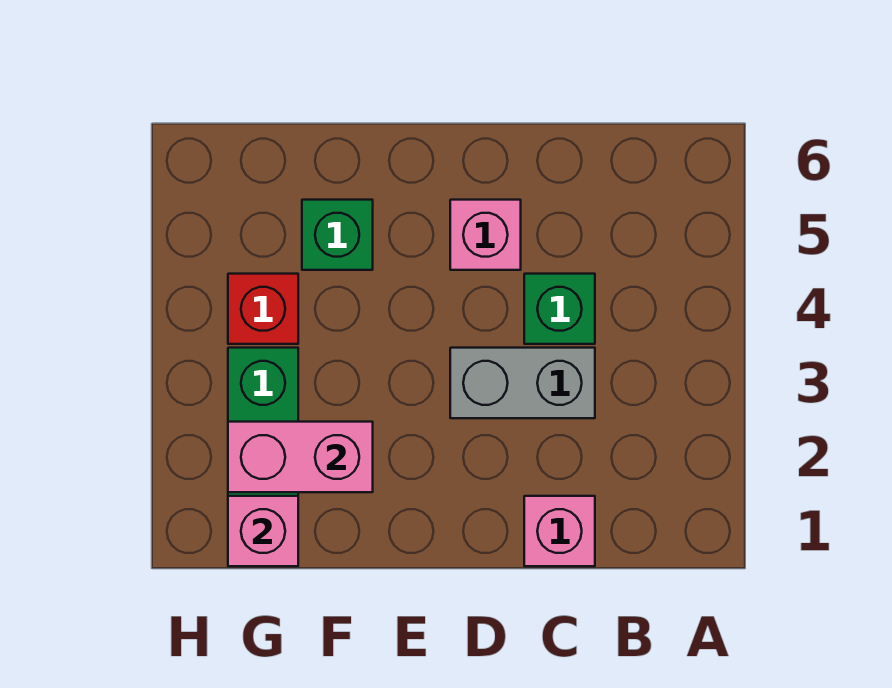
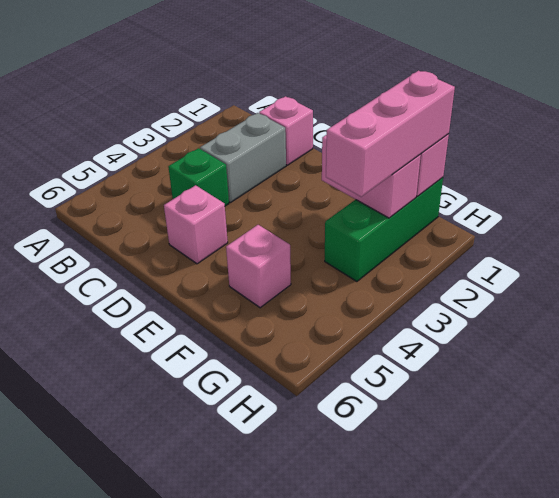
grey brick C3:D3 level 1 -> grey brick C2:C3 level 1
green brick F5 level 1 -> pink brick F5 level 1
none -> pink brick G1:G3 level 3
red brick G4 level 1 -> none

